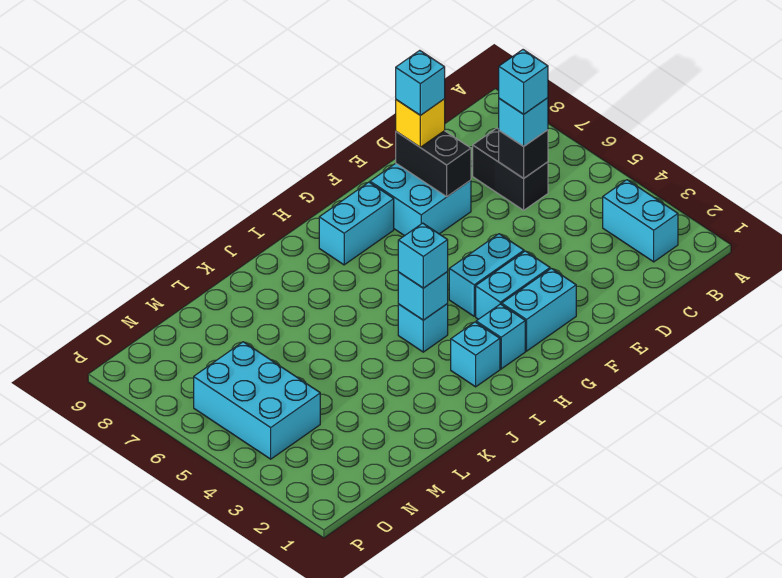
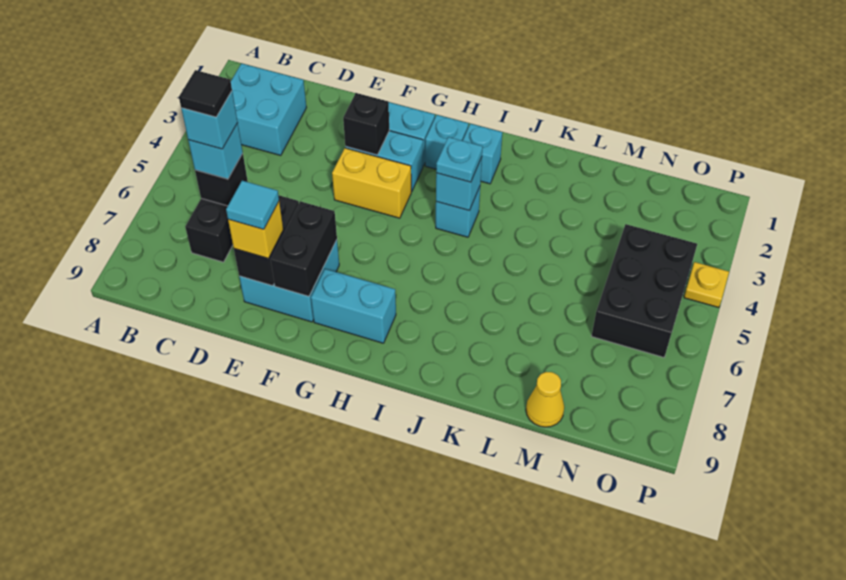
cyan brick B2:B3 level 1 -> cyan brick B2:C3 level 1
none -> black tile C6 level 5
cyan brick E8 level 4 -> cyan tile E8 level 4
none -> black brick F3 level 2
cyan brick F4:G4 level 1 -> yellow brick F4:G4 level 1
none -> black brick F7:F8 level 2
cyan brick I4 level 3 -> cyan plate I4 level 3
none -> yellow cone M9 level 1
cyan brick N4:O6 level 1 -> black brick N4:O6 level 1
none -> yellow plate P4 level 1

